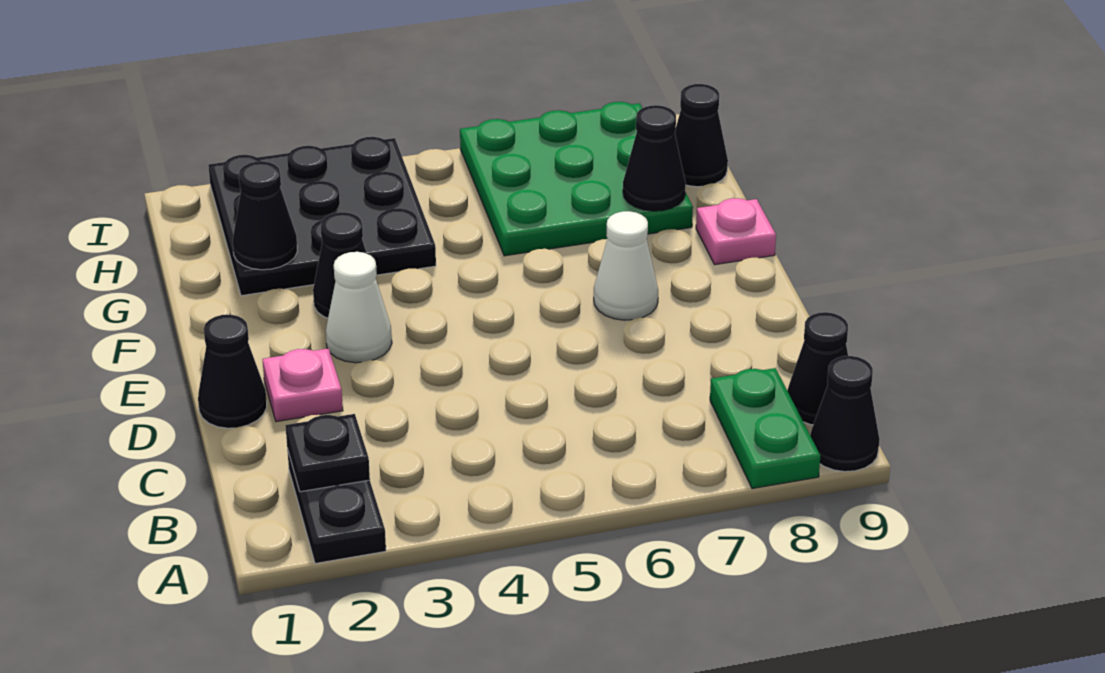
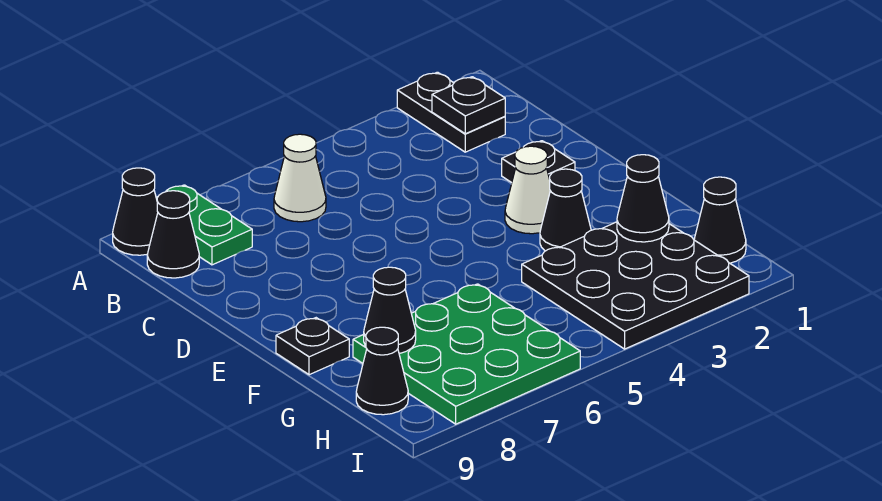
black cone D1 level 1 -> black cone H1 level 1
pink plate D2 level 1 -> black plate D2 level 1
white cone E7 level 1 -> white cone B6 level 1
pink plate F9 level 1 -> black plate F9 level 1

